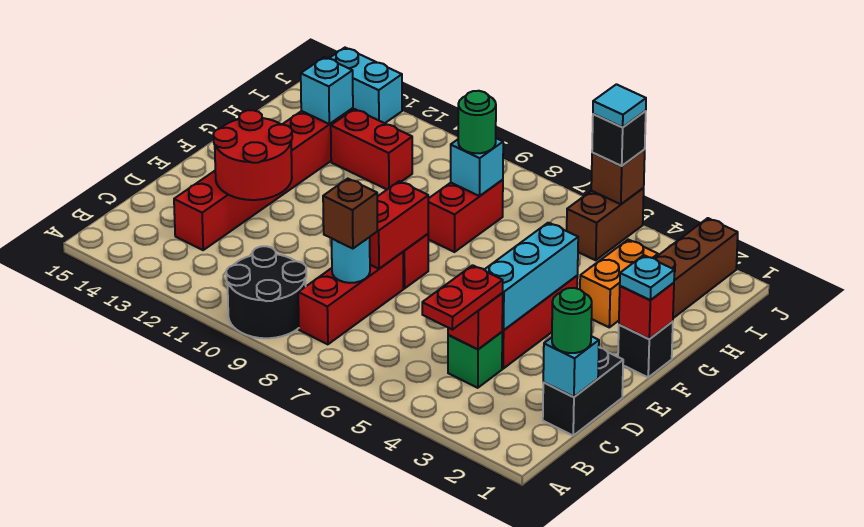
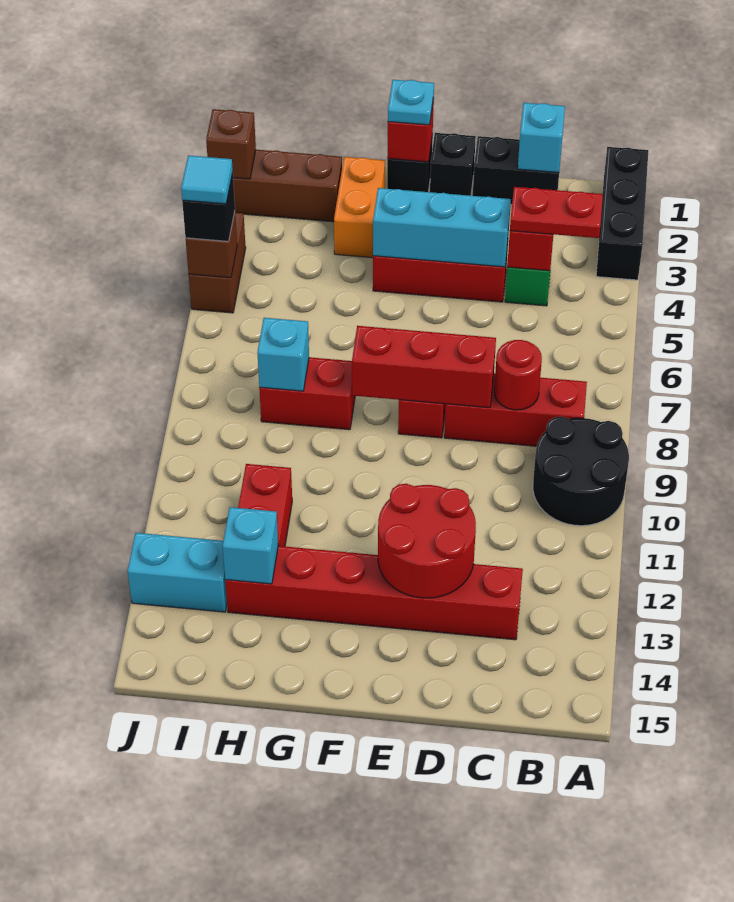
none -> black brick A1:A3 level 1
green round brick C1 level 3 -> none
cyan round brick C8 level 2 -> red round brick C8 level 2
brown brick C8 level 3 -> brown brick J2 level 2
red brick D8:E8 level 2 -> red brick D8:F8 level 2
none -> black brick E1 level 1
orange brick G3:H3 level 1 -> orange brick G2:G3 level 1
green round brick H8 level 3 -> none
brown brick I5:J5 level 1 -> brown brick J4:J5 level 1
cyan brick J13:J14 level 1 -> cyan brick I13:J13 level 1

